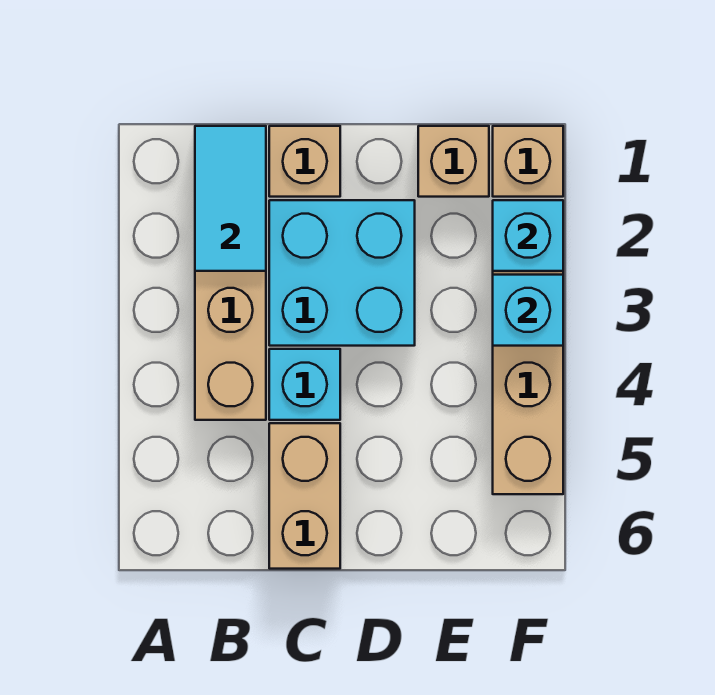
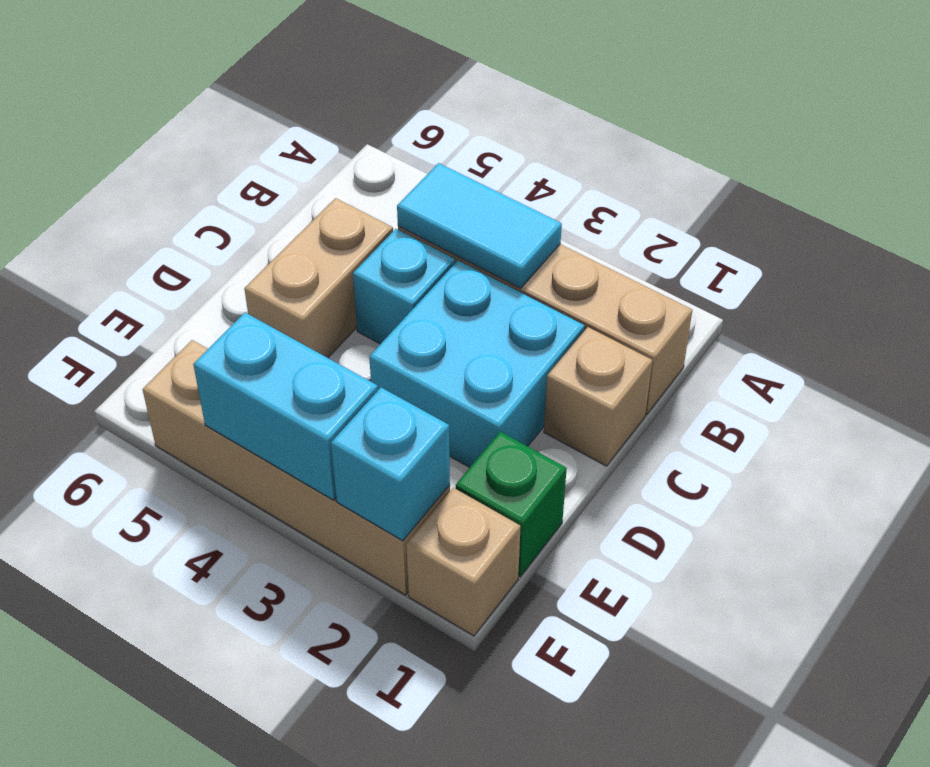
cyan tile B1:B2 level 2 -> cyan tile B3:B4 level 2
tan brick C5:C6 level 1 -> tan brick C5:D5 level 1
tan brick E1 level 1 -> green brick E1 level 1
cyan brick F3 level 2 -> cyan brick F3:F4 level 2

